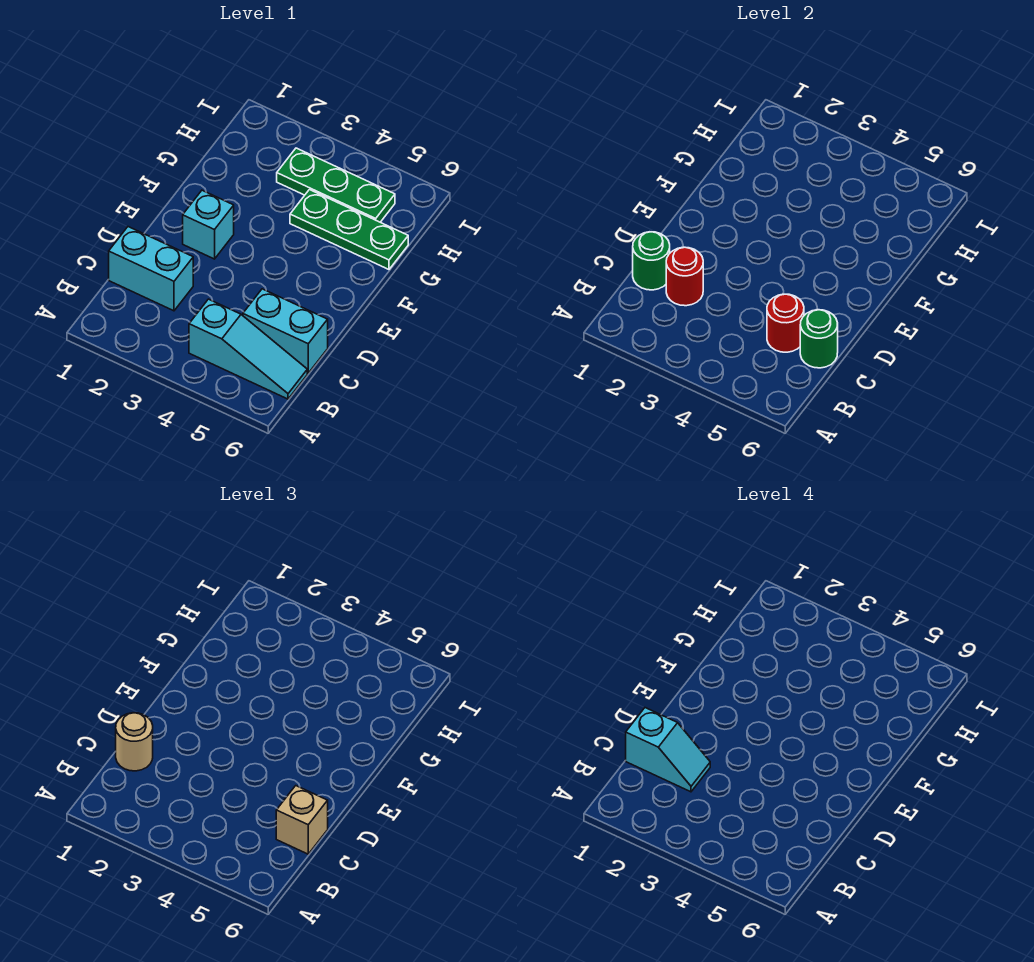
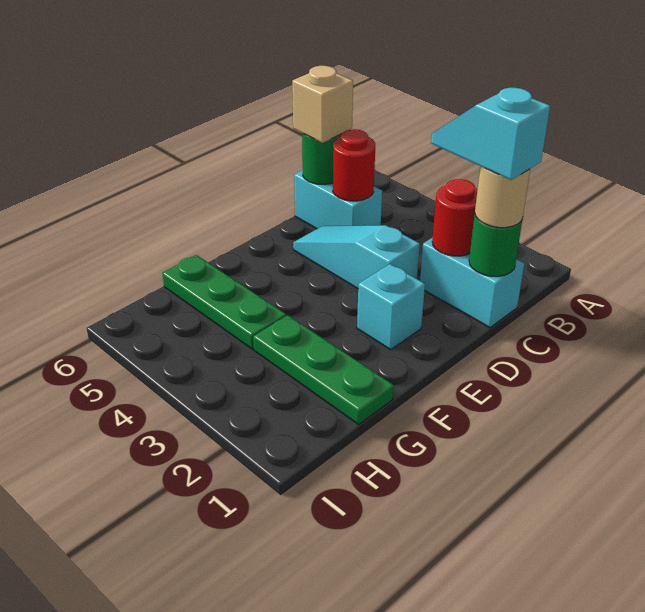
cyan slope B4:B6 level 1 top 4 -> cyan slope D3:D5 level 1 top 3
green plate H3:H5 level 1 -> green plate G1:G3 level 1

